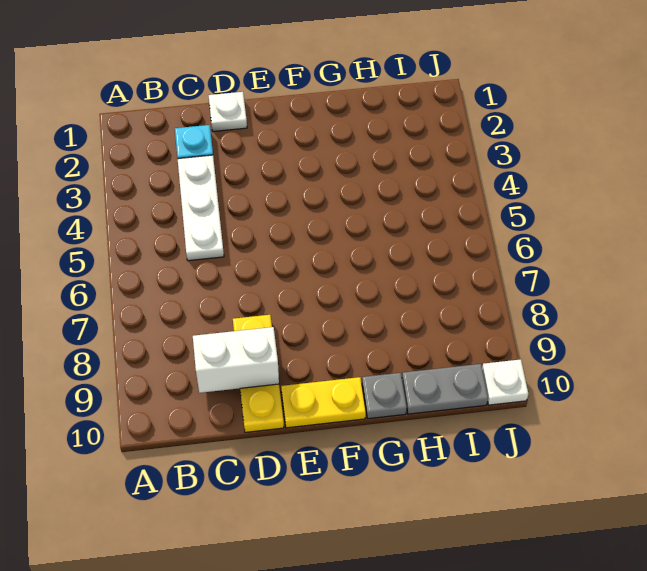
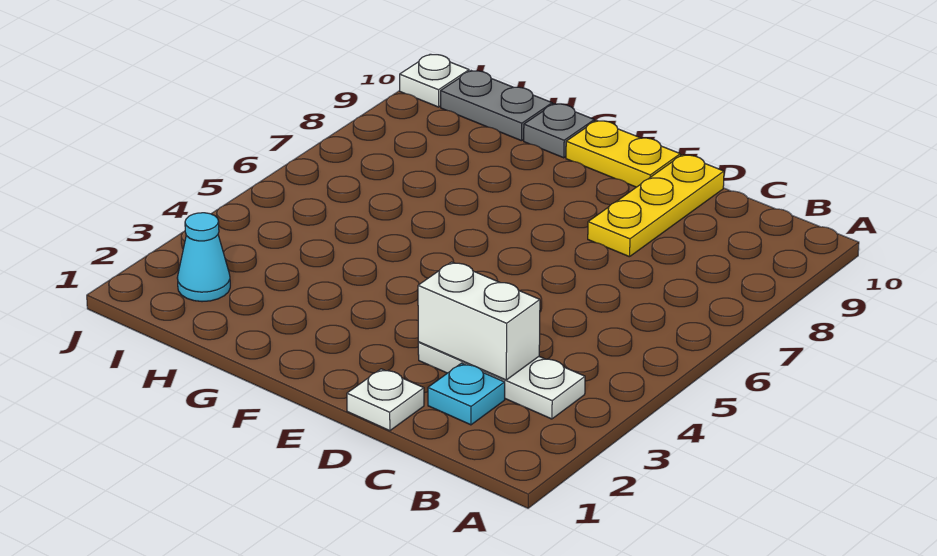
white plate C3:C5 level 1 -> white plate B3:D3 level 1
white brick C9:D9 level 2 -> white brick C3:D3 level 2
none -> cyan cone I2 level 1

